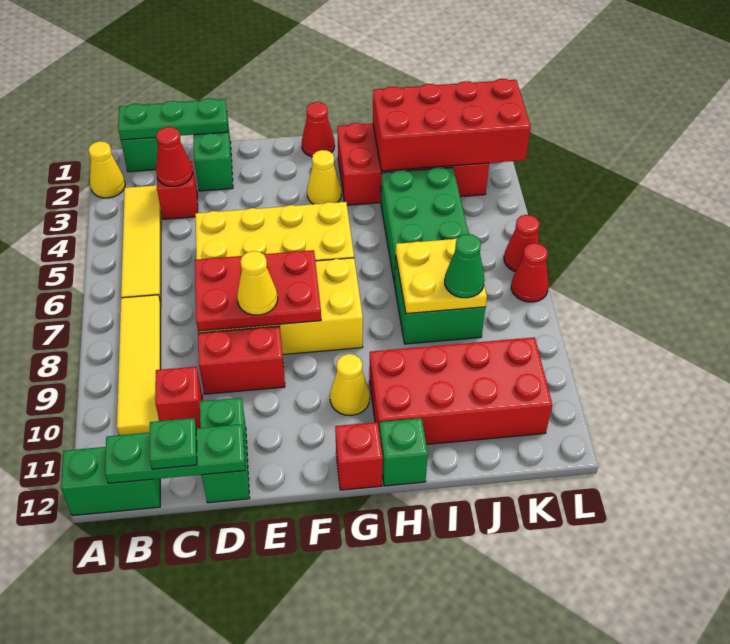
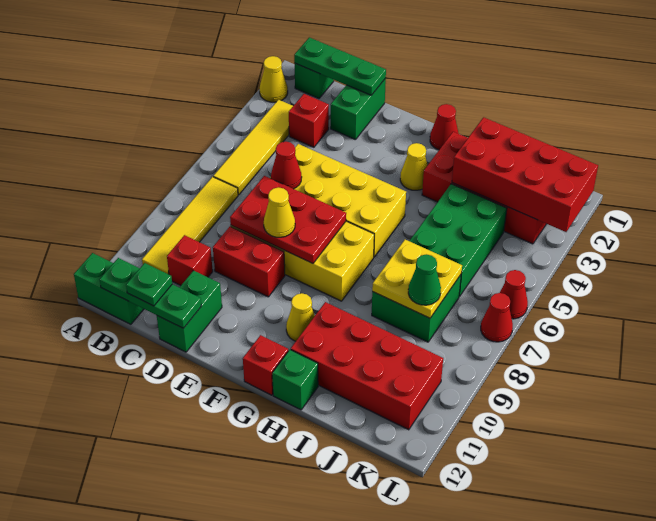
red cone C3 level 2 -> red cone D6 level 2

